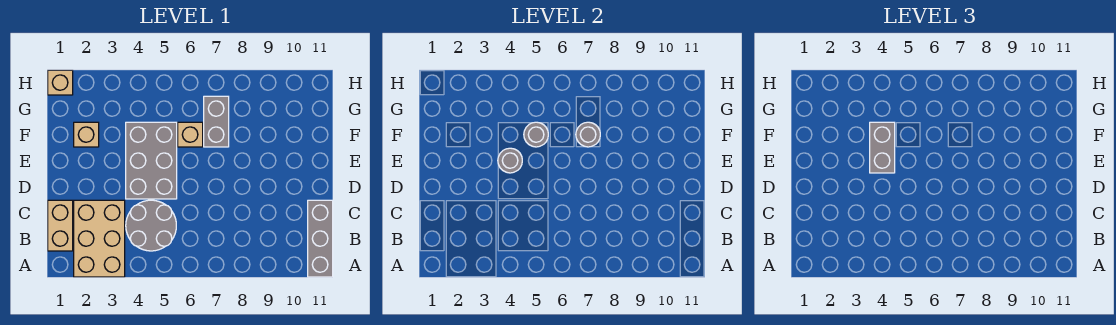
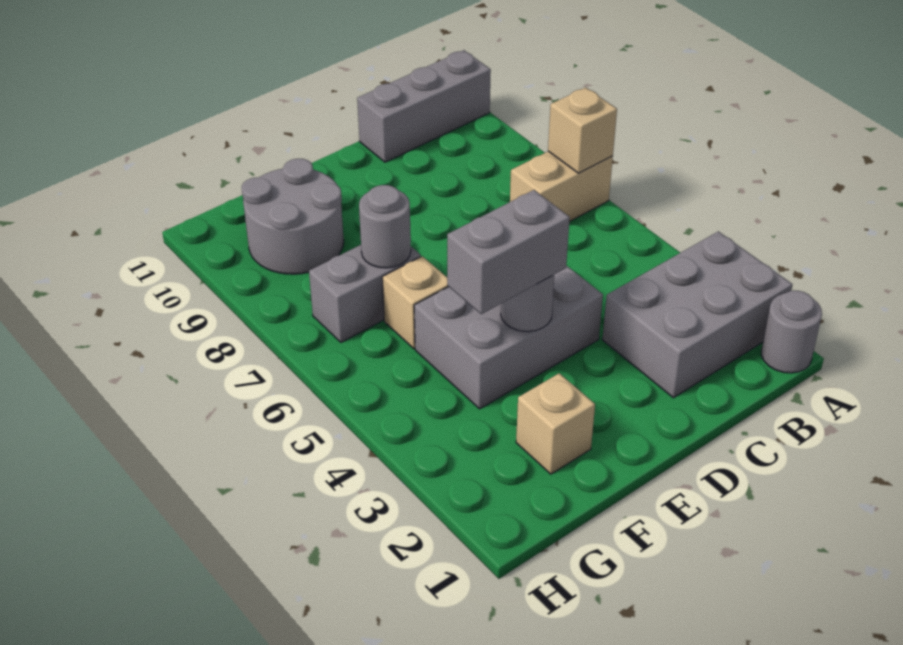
tan brick A2:C3 level 1 -> grey brick A2:C3 level 1
tan brick B1:C1 level 1 -> tan brick A7:B7 level 1
grey round brick B4:C5 level 1 -> grey round brick F9:G10 level 1
grey round brick F5 level 2 -> grey round brick A1 level 1
tan brick H1 level 1 -> tan brick A7 level 2

